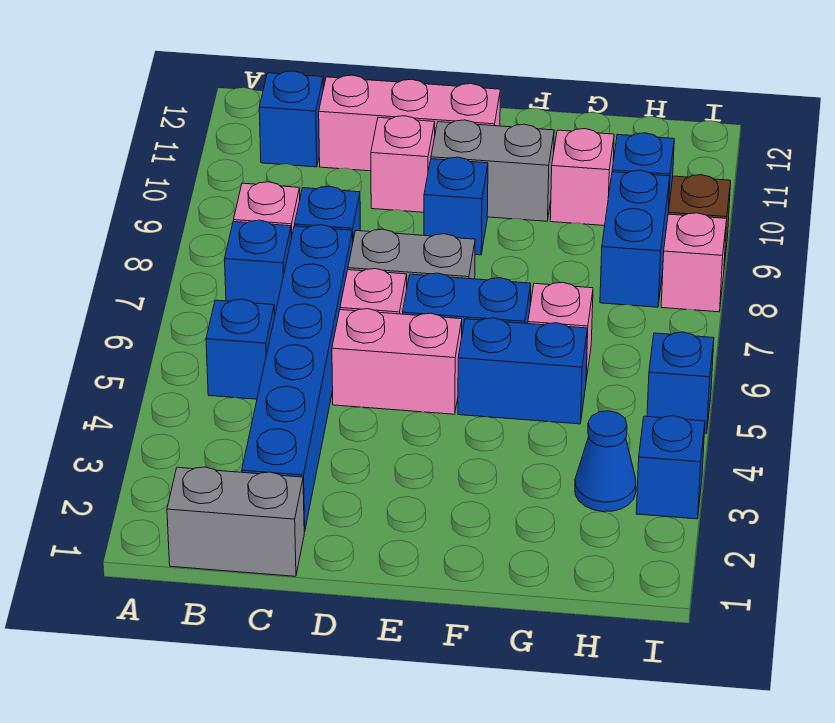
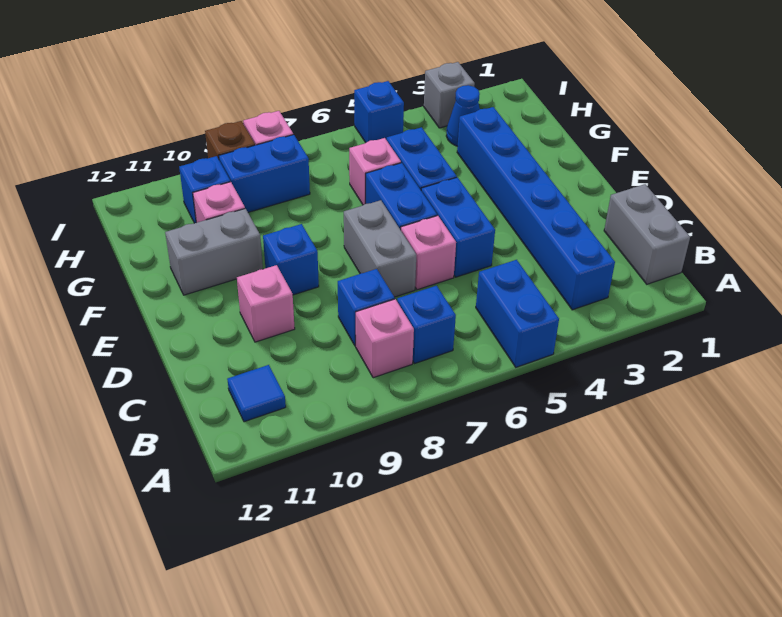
blue brick B5 level 1 -> blue brick A5:B5 level 1
blue brick B11 level 1 -> blue tile B11 level 1
blue brick C2:C7 level 1 -> blue brick B3:G3 level 1
pink brick C11:E11 level 1 -> none
pink brick D5:E5 level 1 -> blue brick D5:E5 level 1
grey brick E10:F10 level 1 -> grey brick F10:F11 level 1
blue brick I3 level 1 -> grey brick I3 level 1

